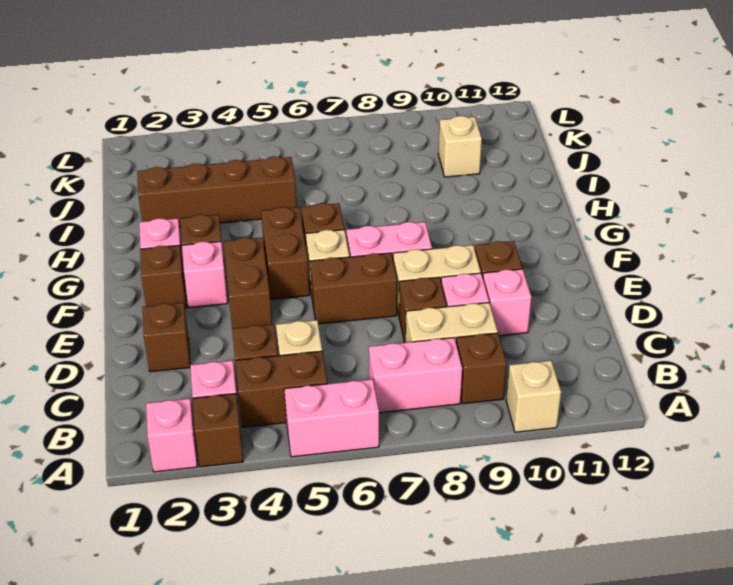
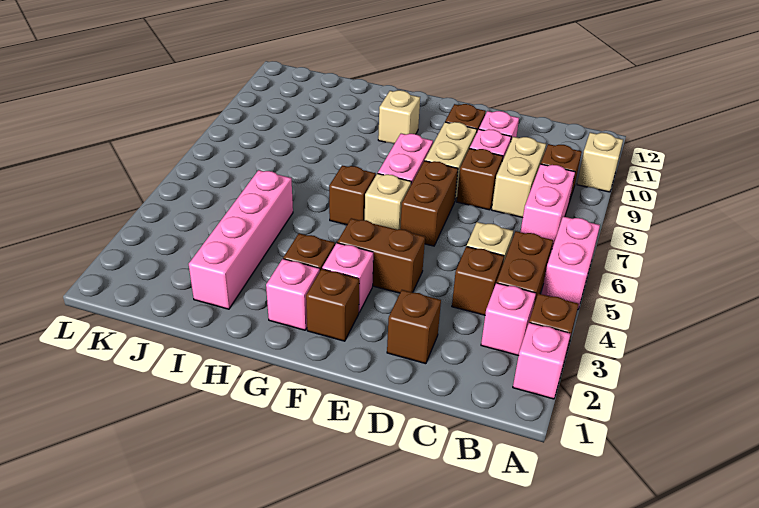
brown brick F5:G5 level 1 -> none
brown brick I2:I5 level 1 -> pink brick I2:I5 level 1
tan brick J10 level 1 -> tan brick G10 level 1

